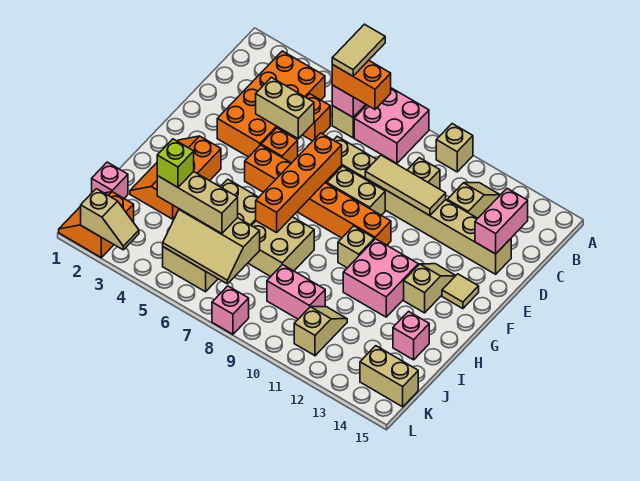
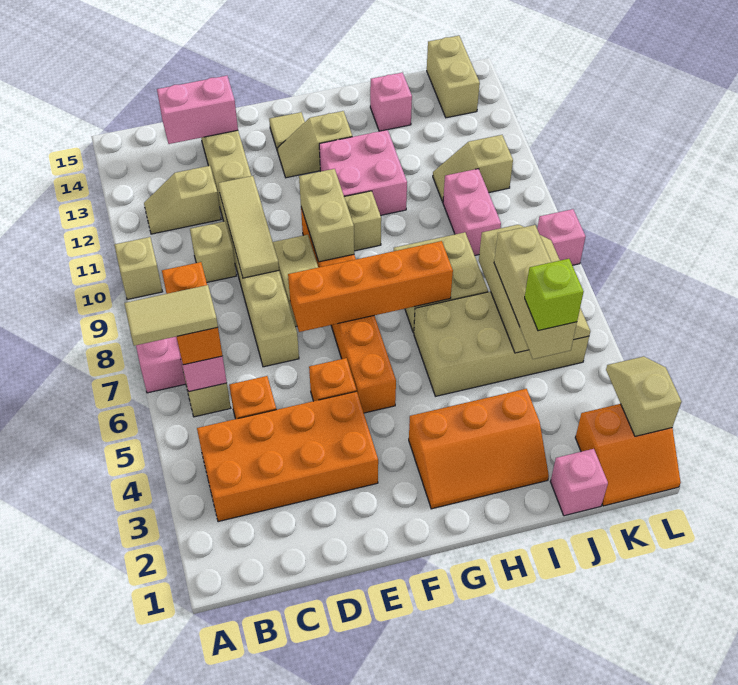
tan brick D4:D5 level 2 -> tan brick F9:F10 level 2

